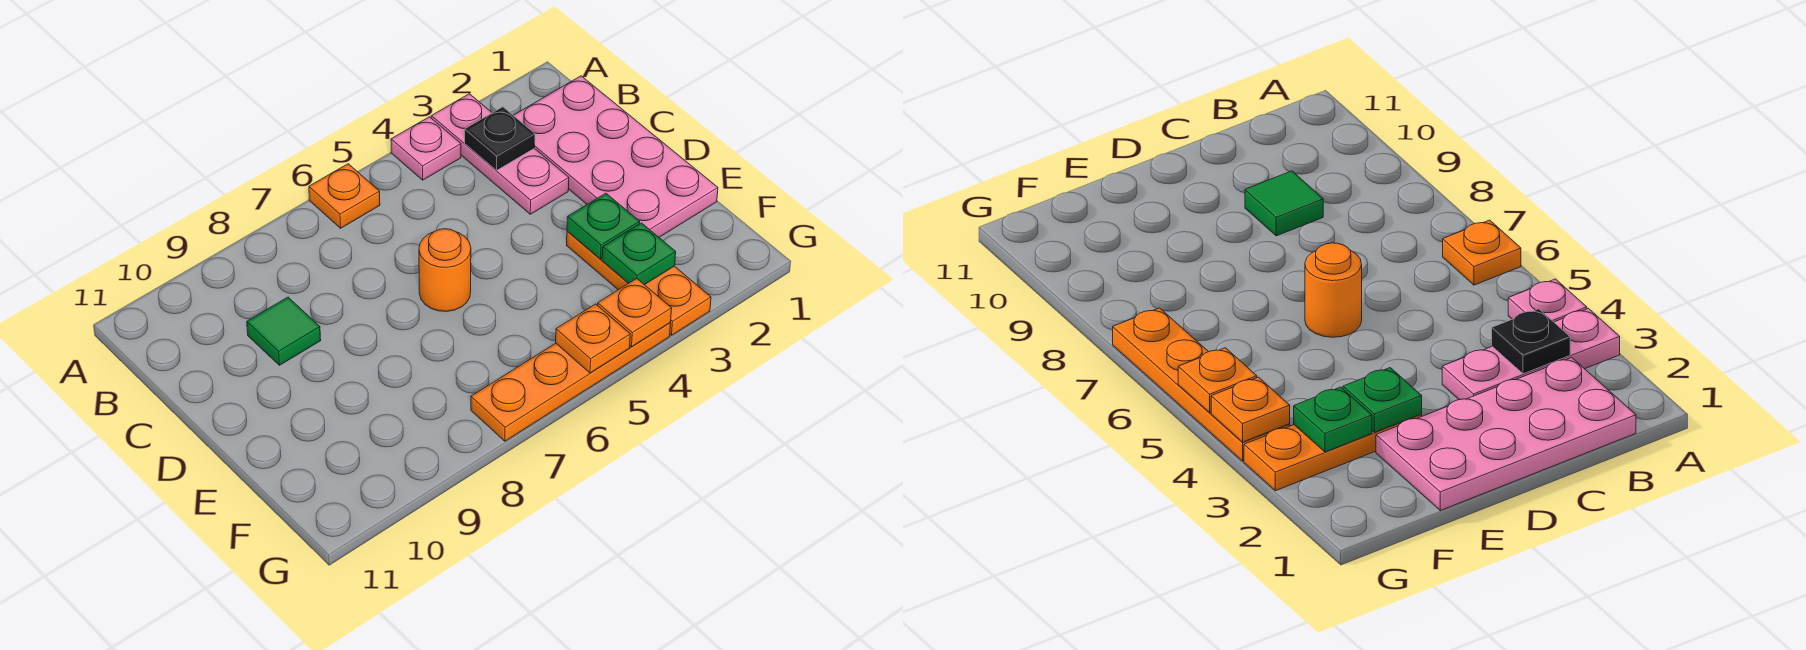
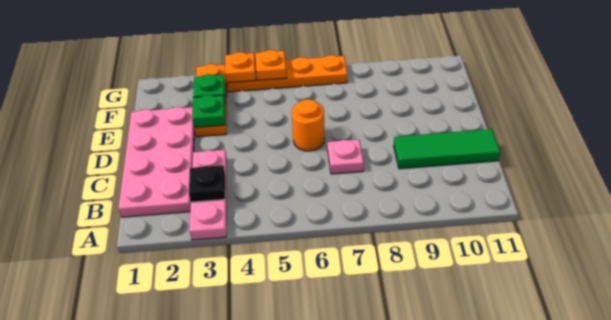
pink plate A4 level 1 -> pink plate C7 level 1
orange plate A6 level 1 -> none
green tile C9 level 1 -> green tile C9:C11 level 1

